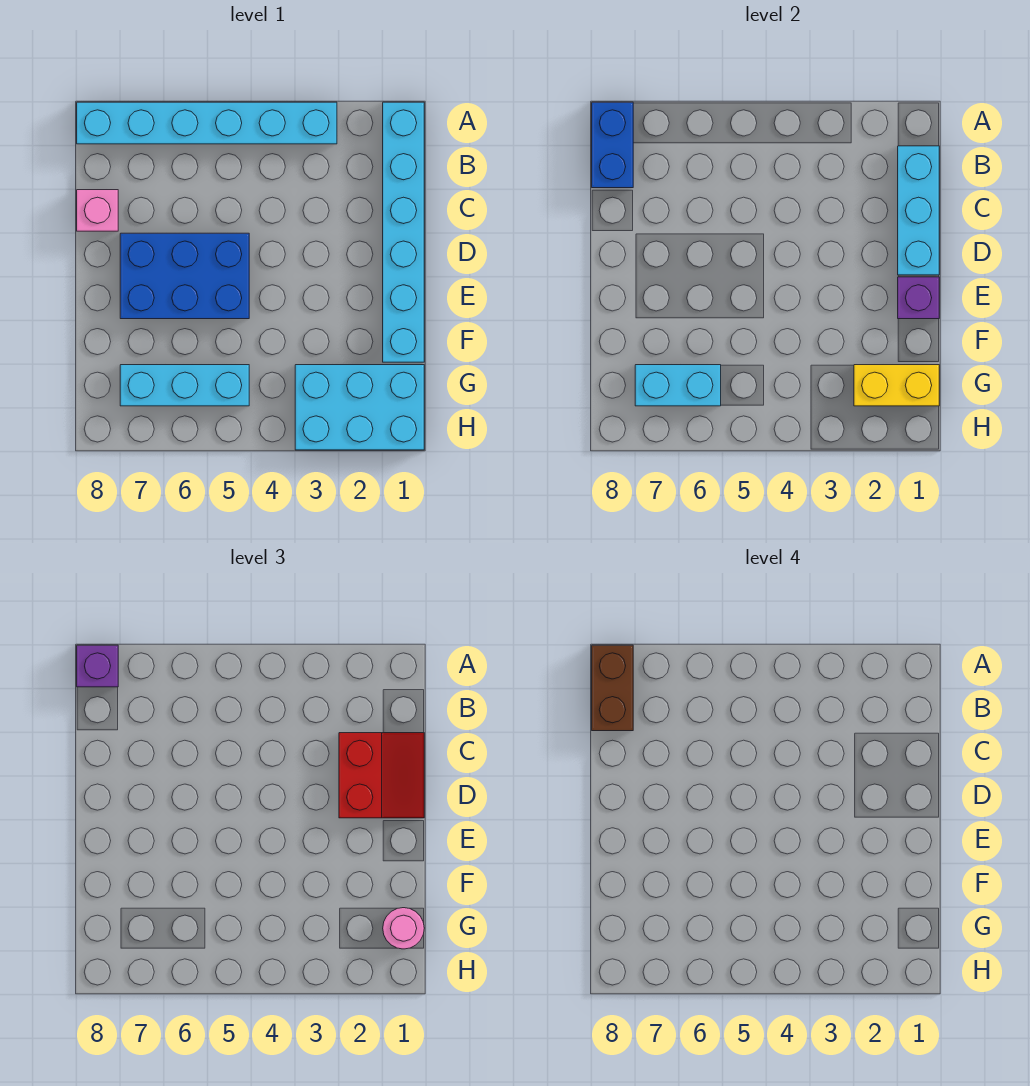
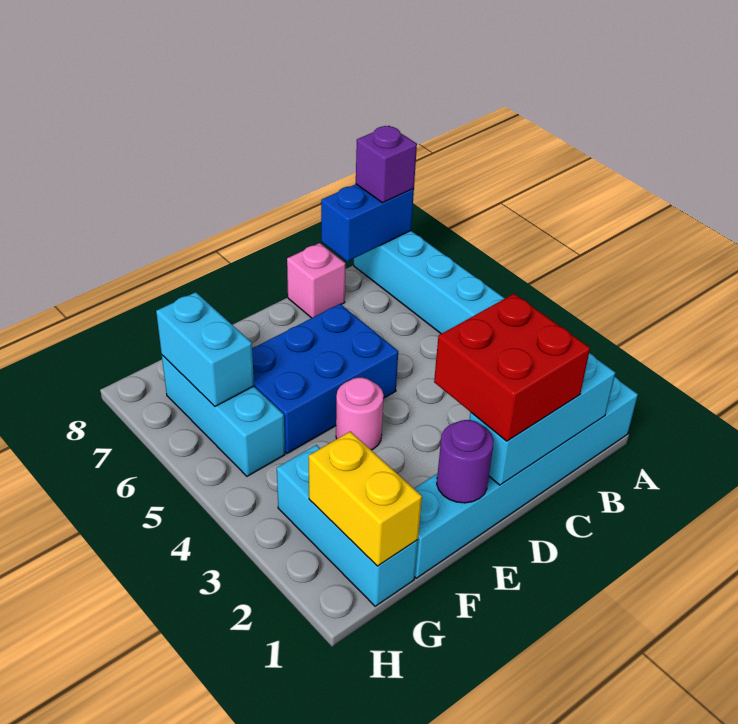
brown brick A8:B8 level 4 -> none
red slope C1:D2 level 3 top 2 -> red brick C1:D2 level 3
blue brick D5:E7 level 1 -> blue brick D5:F6 level 1
purple brick E1 level 2 -> purple round brick E1 level 2
cyan brick G1:H3 level 1 -> cyan brick G1:G3 level 1
pink round brick G1 level 3 -> pink round brick E4 level 1

